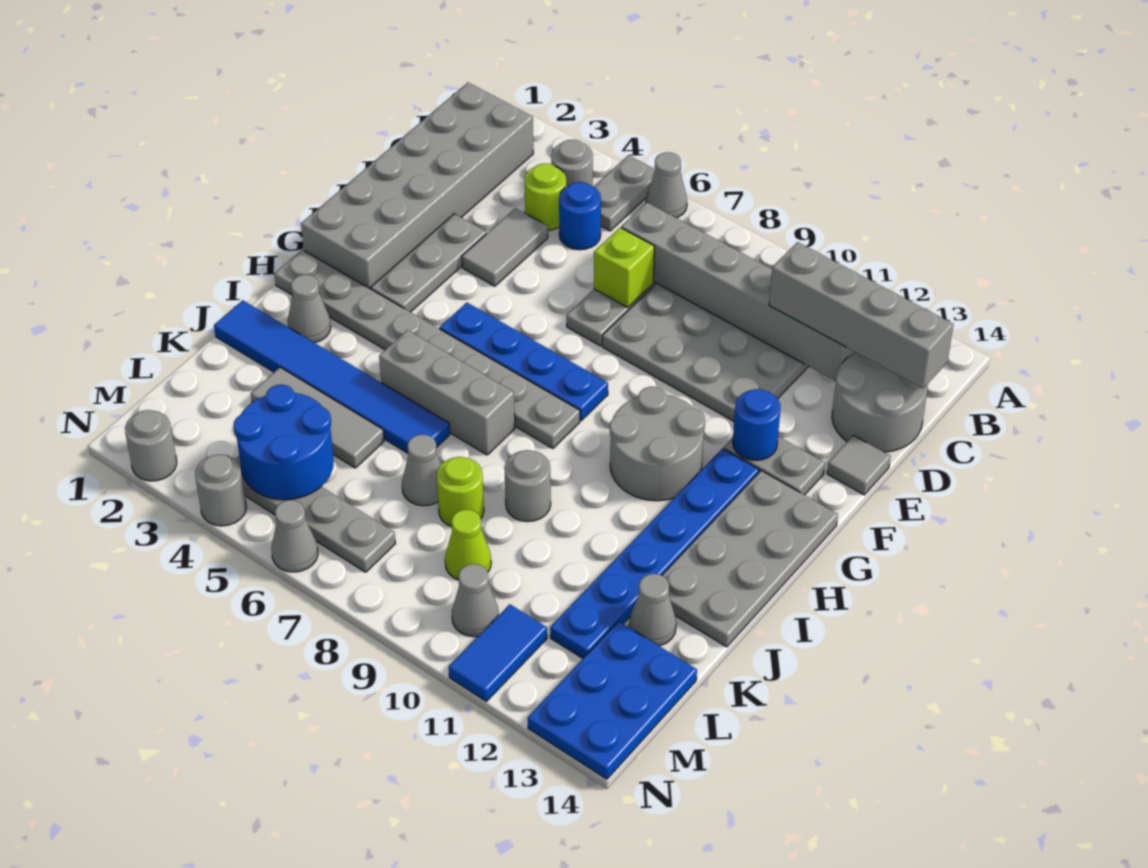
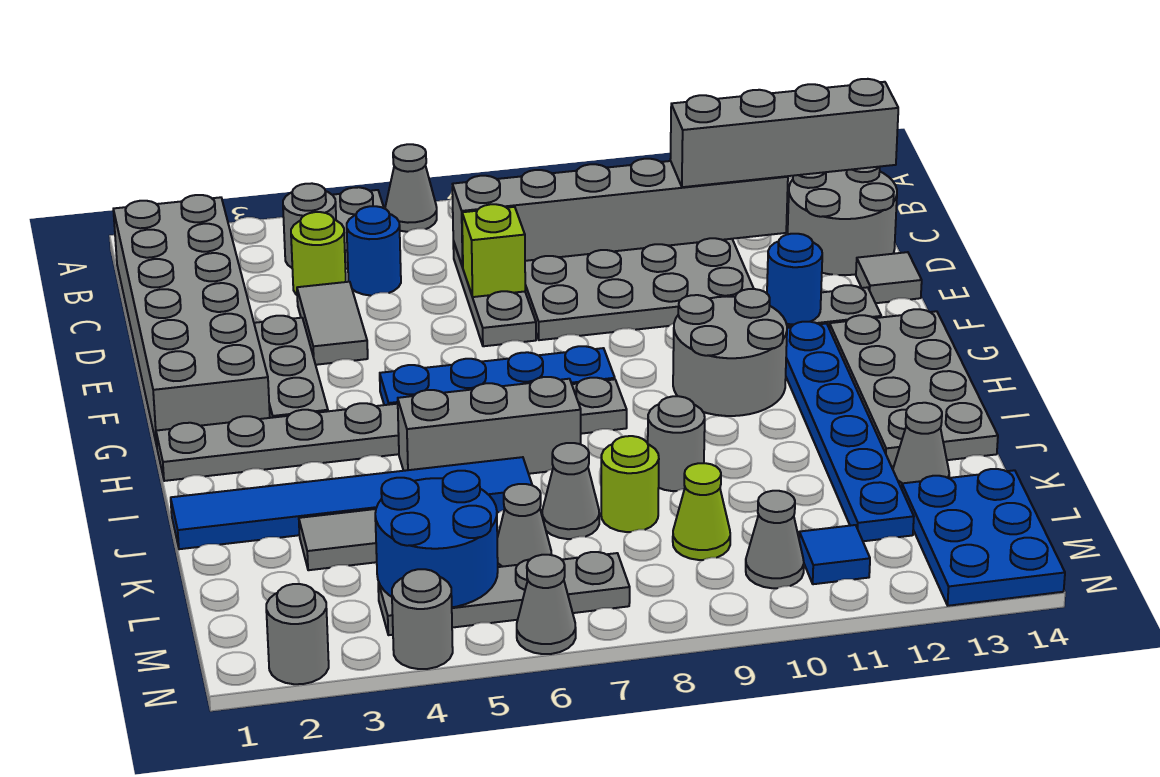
grey cone I2 level 1 -> grey cone L6 level 1
blue tile M11:N11 level 1 -> blue tile M11 level 1

